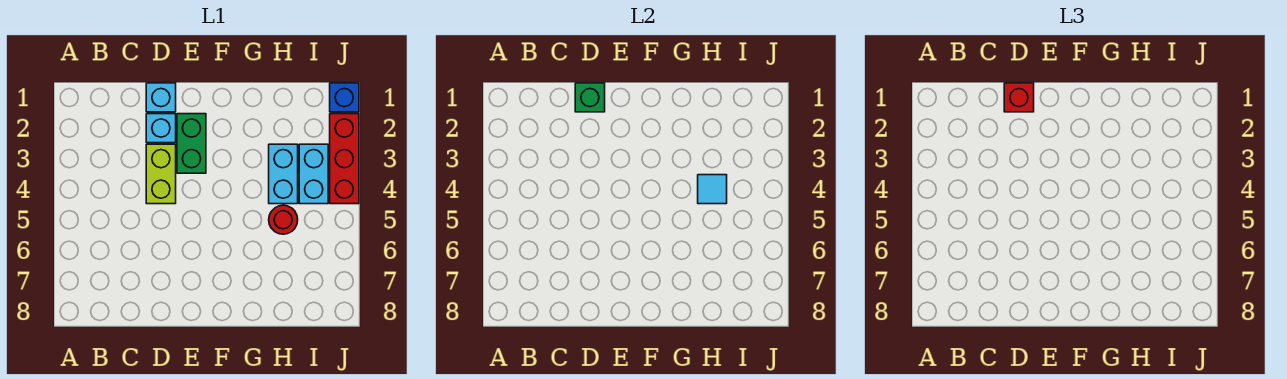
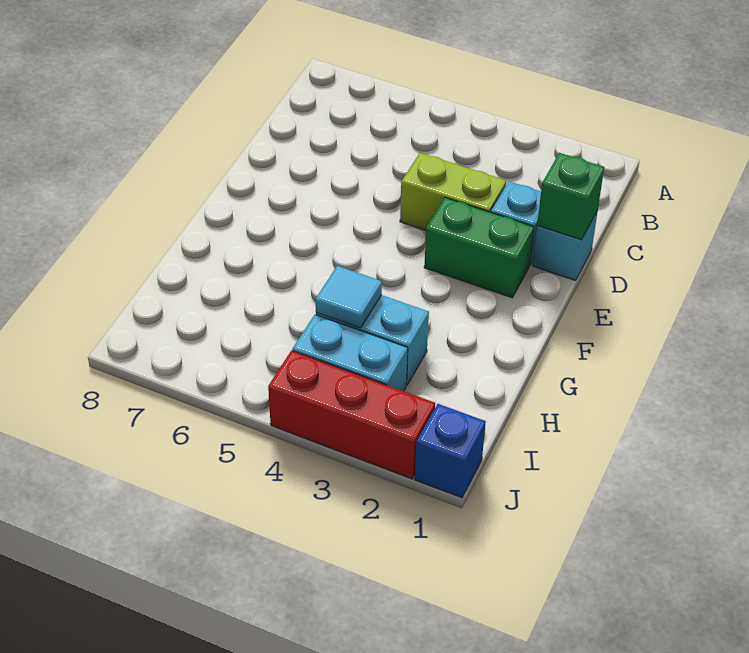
red brick D1 level 3 -> none
red round brick H5 level 1 -> none

